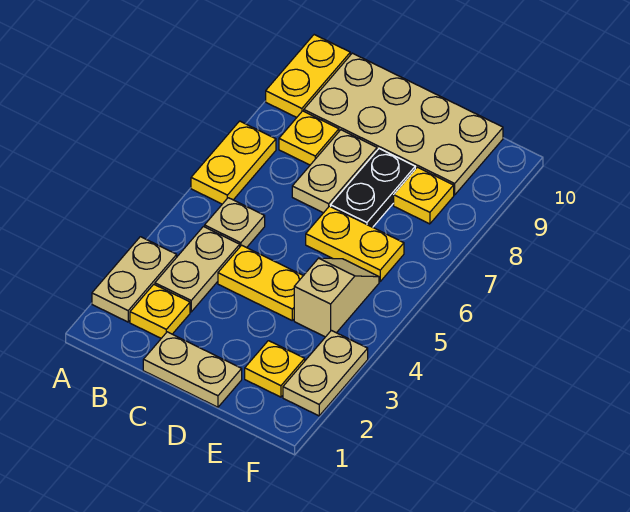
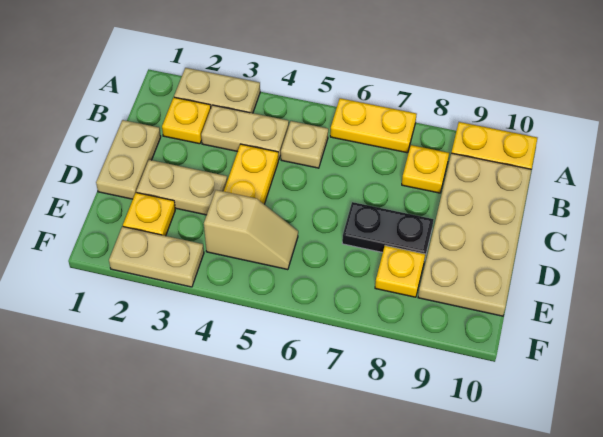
tan plate C7:C8 level 1 -> tan plate D2:D3 level 1
yellow plate D6:E6 level 1 -> none

